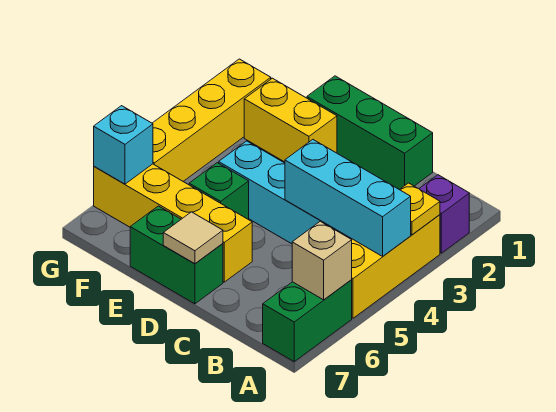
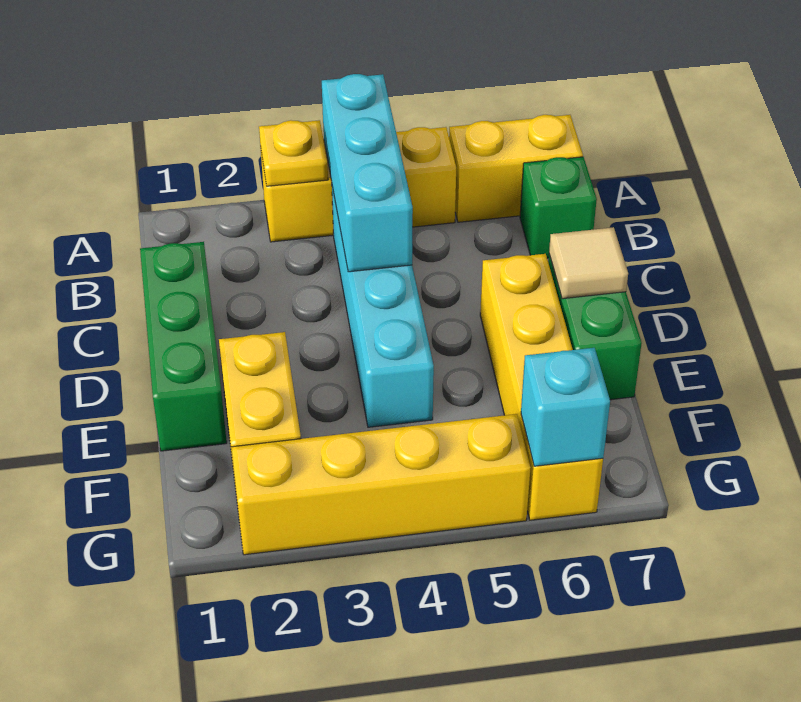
purple brick A2 level 1 -> none
green brick A6:A7 level 1 -> yellow brick A6:A7 level 1
tan brick A6 level 2 -> none
green brick E5 level 1 -> green brick B7 level 1

